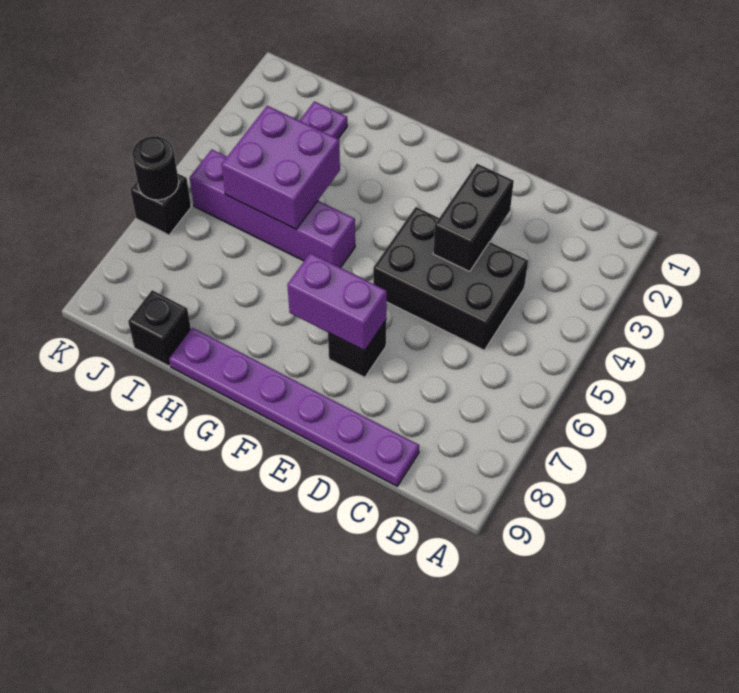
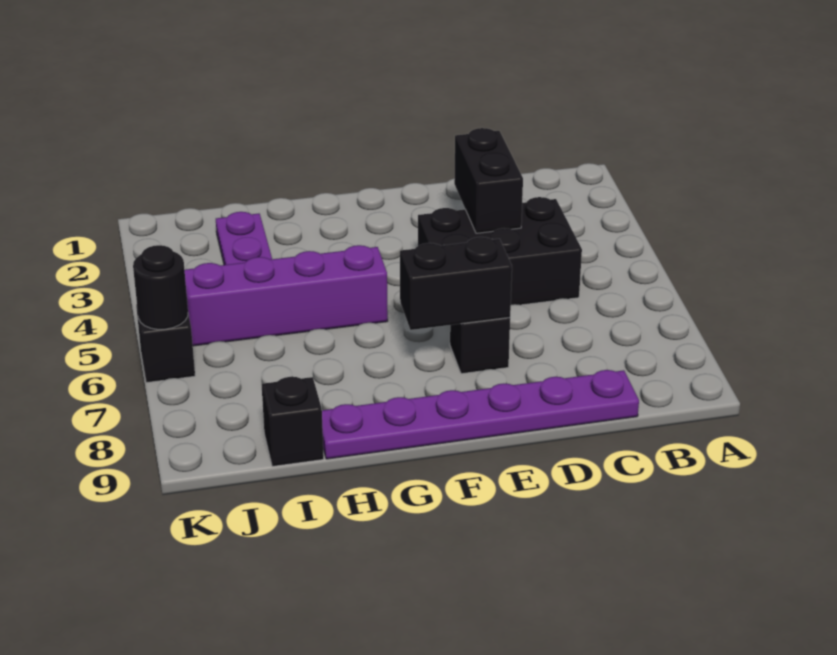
purple brick E7:F7 level 2 -> black brick E7:F7 level 2
purple brick H4:I5 level 2 -> none

